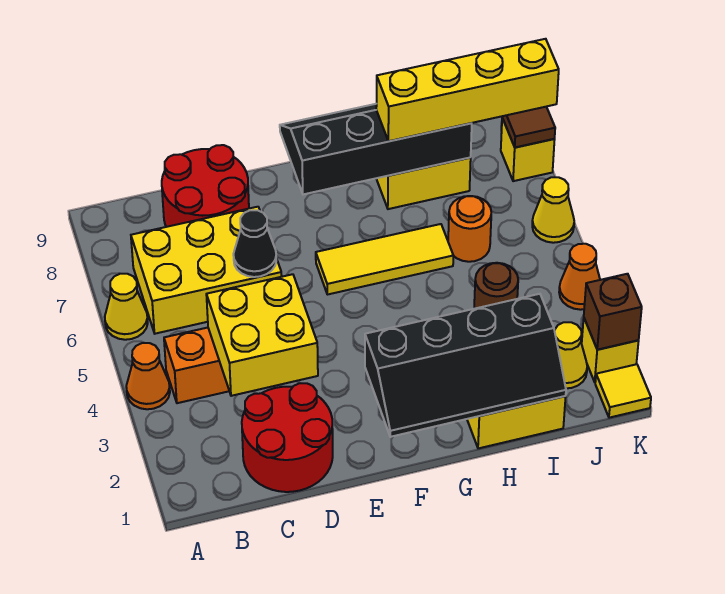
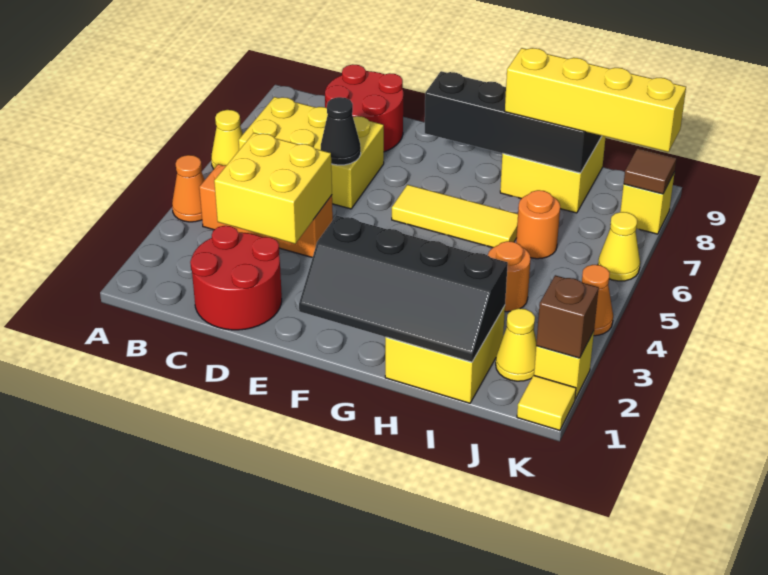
brown round brick I4 level 1 -> orange round brick I4 level 1

